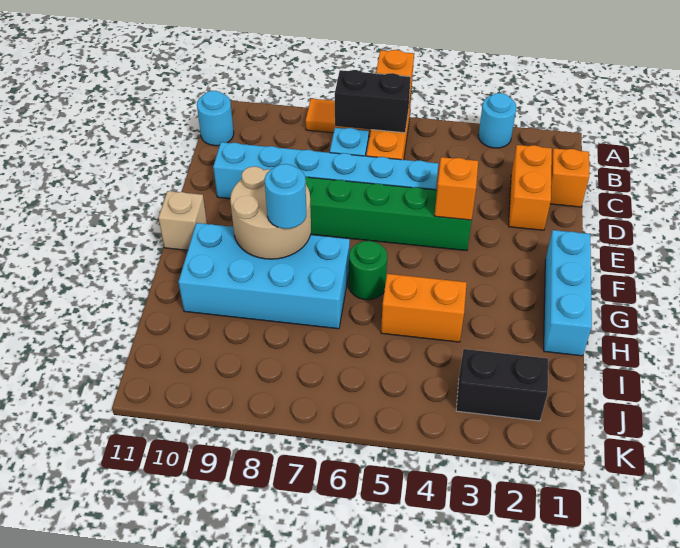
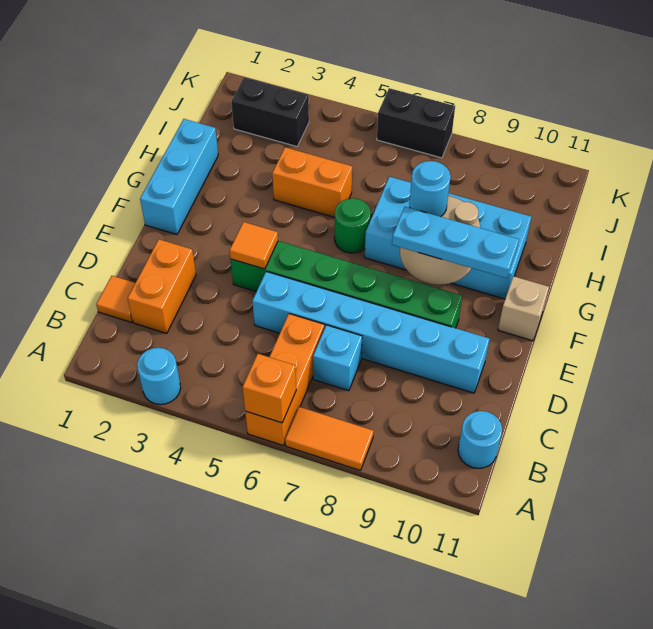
black brick B6:B7 level 2 -> black brick K6:K7 level 1
orange brick C1 level 1 -> orange tile C1 level 1
orange brick E4 level 2 -> orange tile E4 level 2
none -> cyan plate F8:F10 level 3

